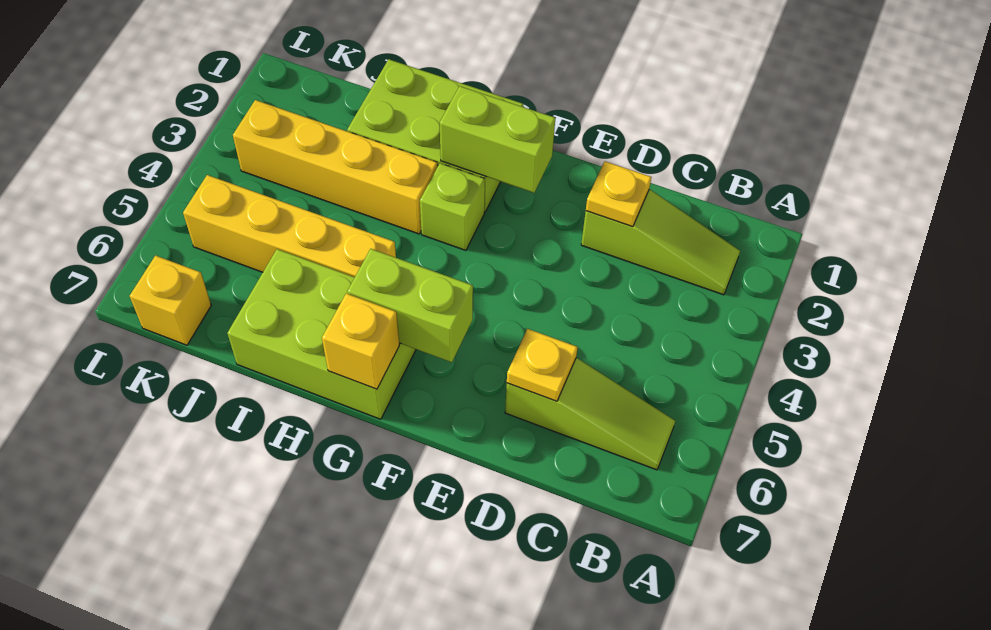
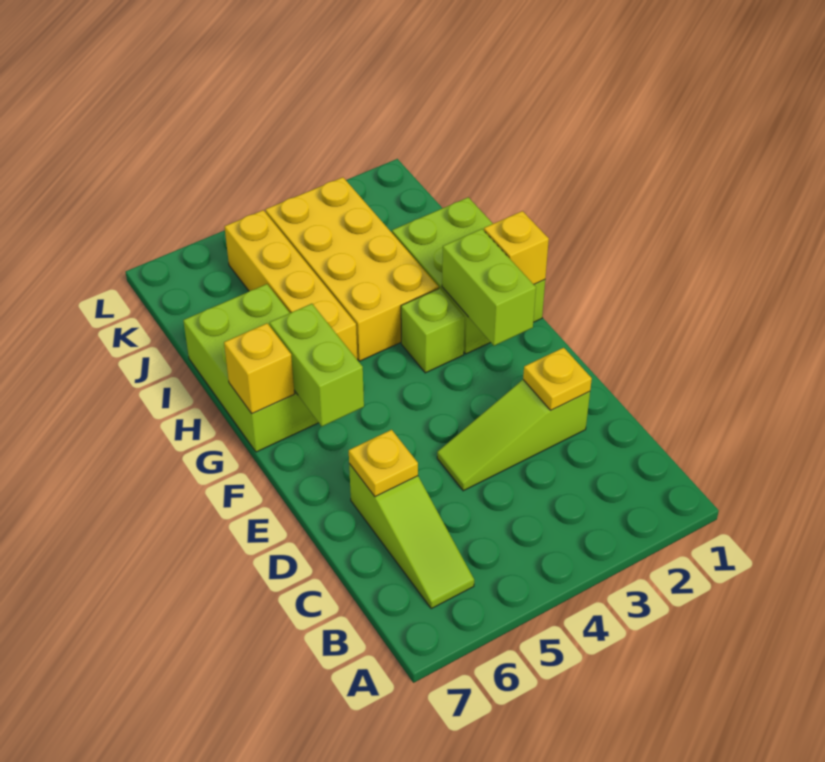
lime slope B2:D2 level 1 top D -> lime slope D2:D4 level 1 top 2
yellow brick H3:K3 level 1 -> yellow brick H3:K4 level 1
yellow brick K7 level 1 -> yellow brick G1 level 2

